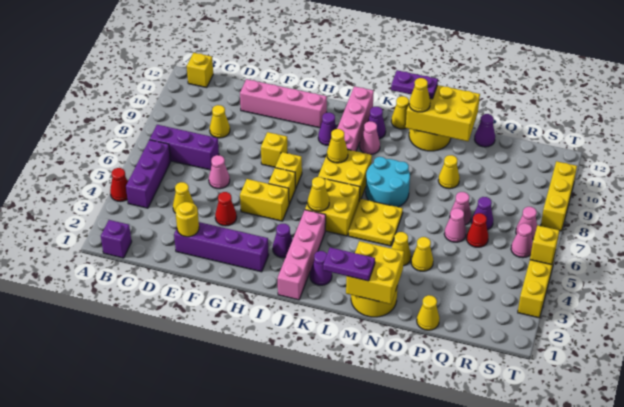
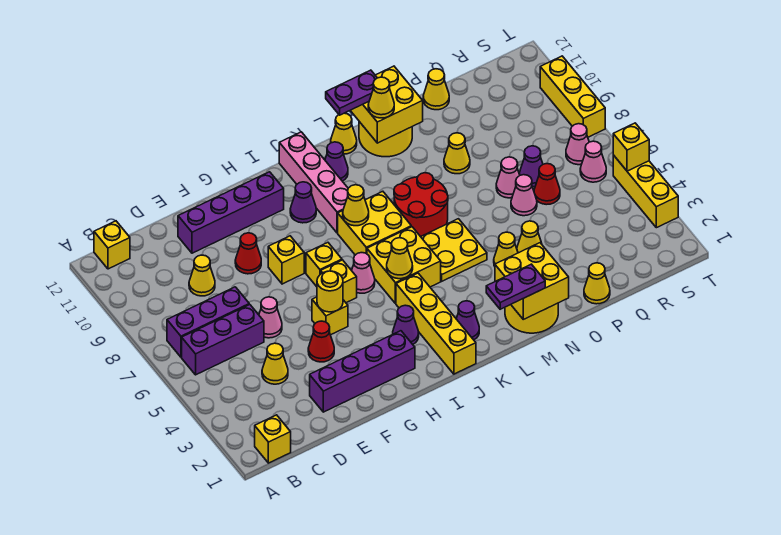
red cone A4 level 1 -> red cone F9 level 1
purple brick B1 level 1 -> yellow brick B1 level 1
purple brick B4:B6 level 1 -> purple brick B6:D6 level 1
yellow round brick E2 level 2 -> yellow round brick G5 level 2
pink brick E11:H11 level 1 -> purple brick E11:H11 level 1
yellow brick G5:H5 level 1 -> yellow brick G5 level 1
pink brick J1:J4 level 1 -> yellow brick J1:J4 level 1
pink cone K10 level 1 -> pink cone I6 level 1
cyan round brick L7:M8 level 1 -> red round brick L7:M8 level 1
yellow brick M11:O12 level 2 -> yellow brick M11:N12 level 2
purple cone P12 level 1 -> yellow cone P12 level 1

